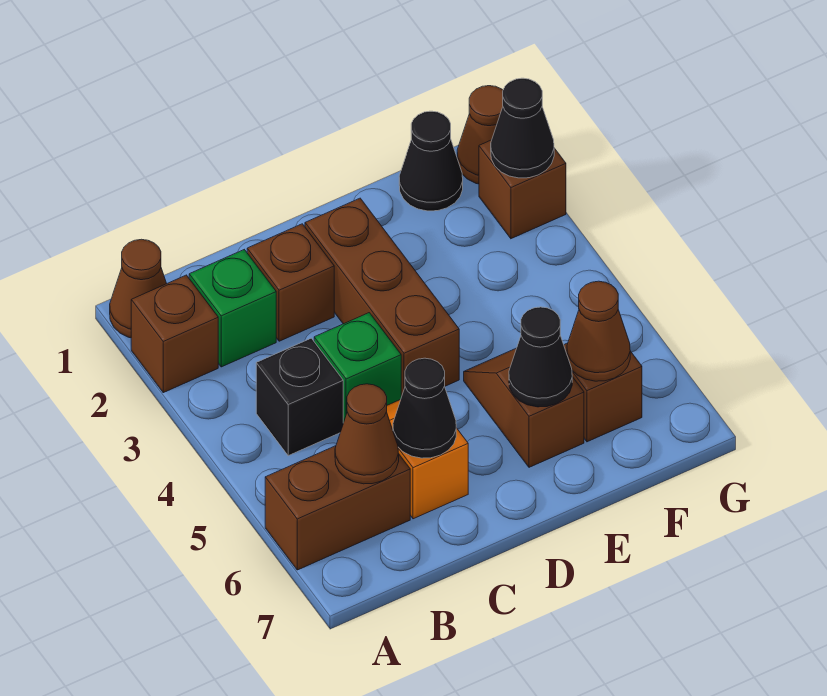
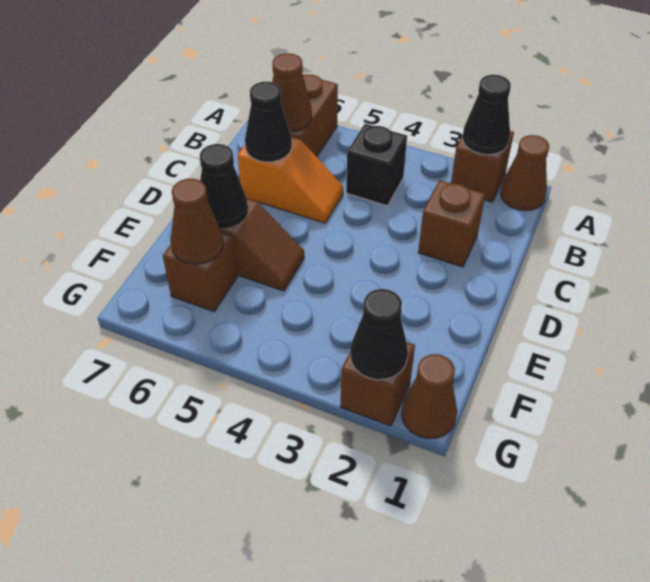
green brick B2 level 1 -> none
green brick C4 level 1 -> none
brown brick D2:D4 level 1 -> none
black cone F1 level 1 -> black cone A2 level 2

